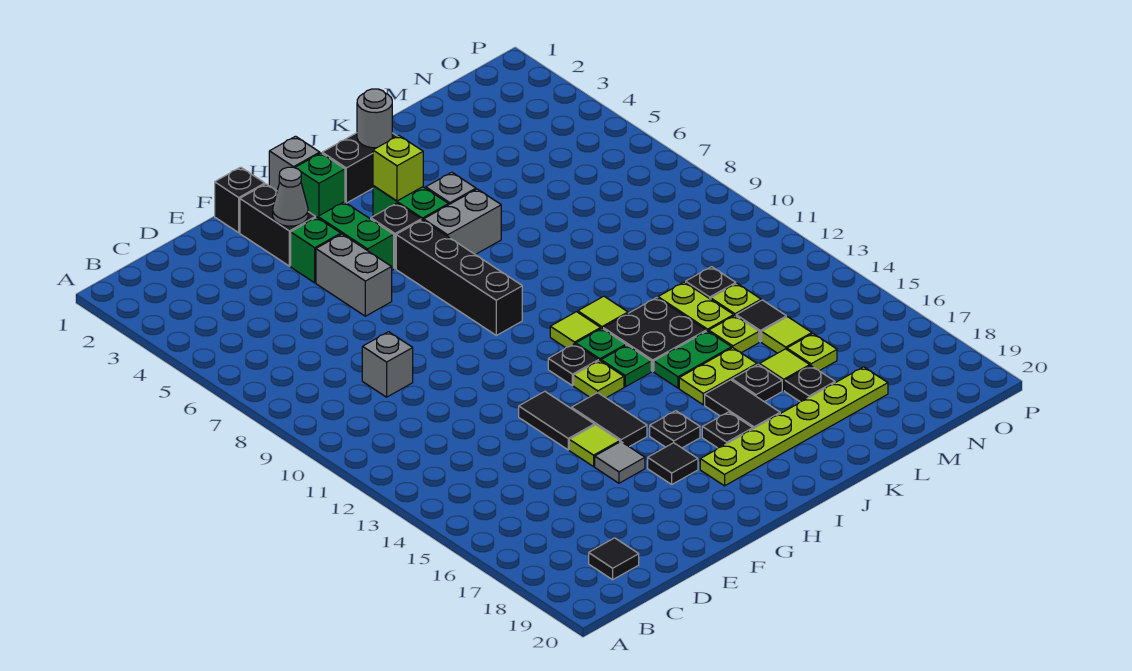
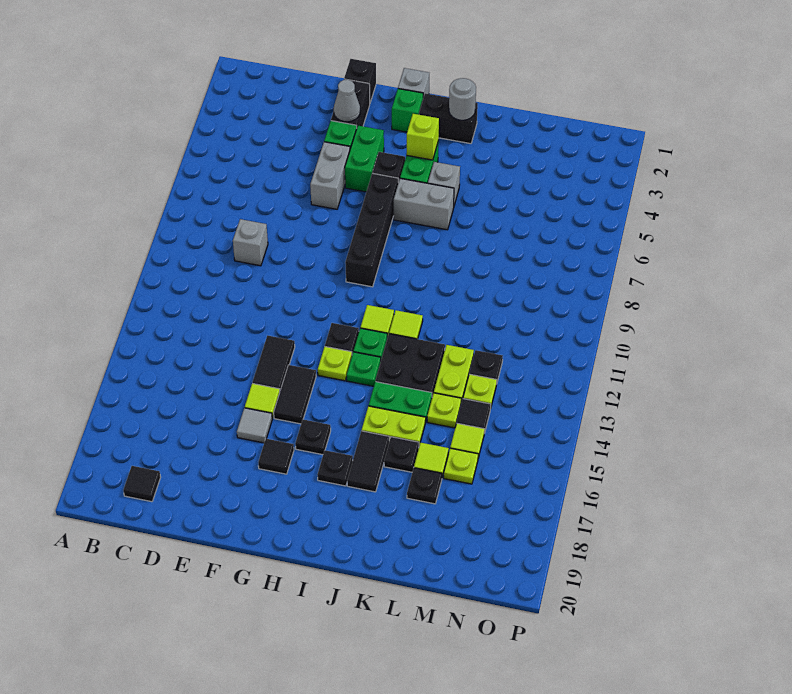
lime plate H18:M18 level 1 -> none

